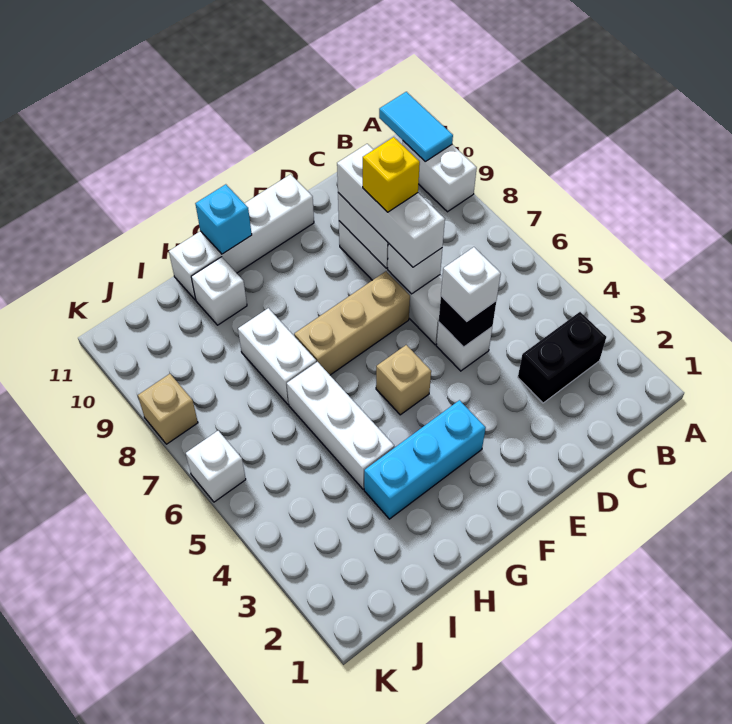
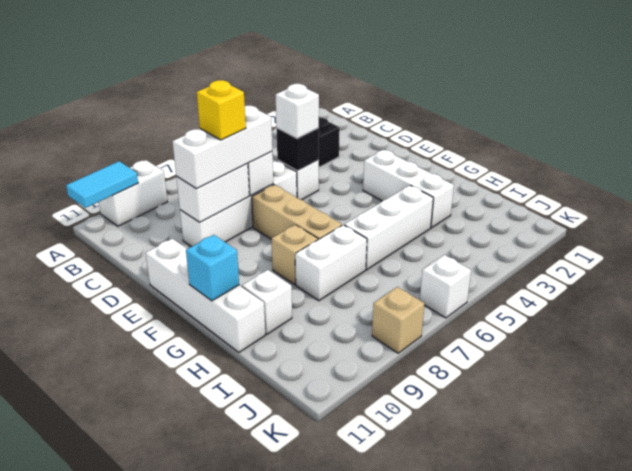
cyan brick F3:H3 level 1 -> white brick F3:H3 level 1
tan brick F5 level 1 -> tan brick G8 level 1

